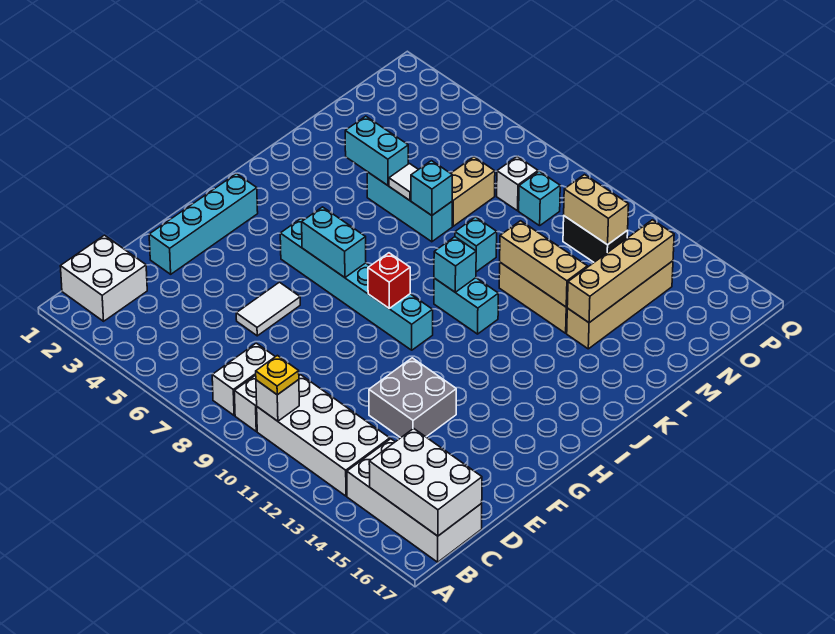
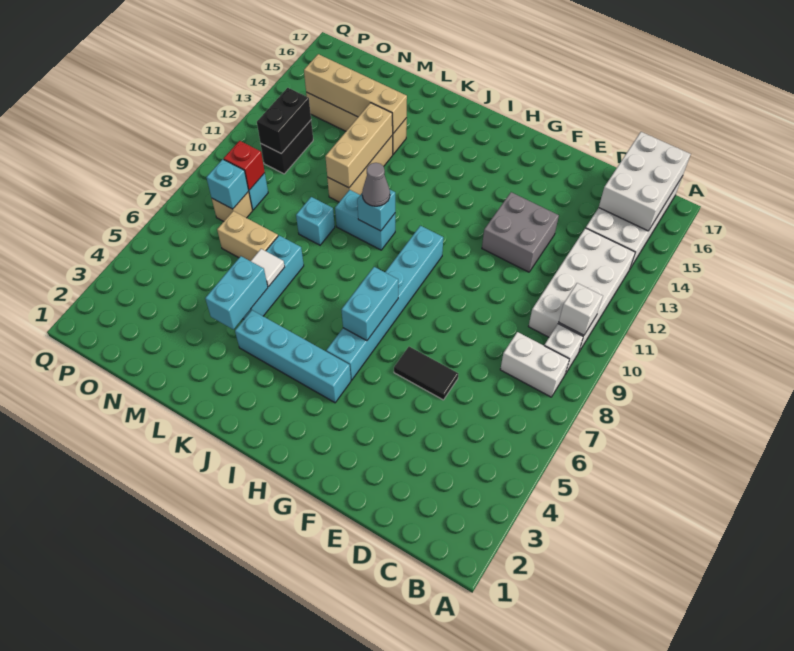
white brick B1:C2 level 1 -> none
yellow plate B10 level 3 -> none
cyan brick E2:H2 level 1 -> cyan brick H4:K4 level 1
white tile E6:F6 level 1 -> black tile E6:F6 level 1
red brick H9 level 2 -> red brick O9 level 2
cyan brick J10:J11 level 1 -> cyan brick J10:K10 level 1
none -> grey cone J10 level 3
cyan brick L7 level 2 -> cyan brick O8 level 2
white brick O8 level 1 -> tan brick O8 level 1
tan brick O11:O12 level 2 -> black brick O11:O12 level 2

